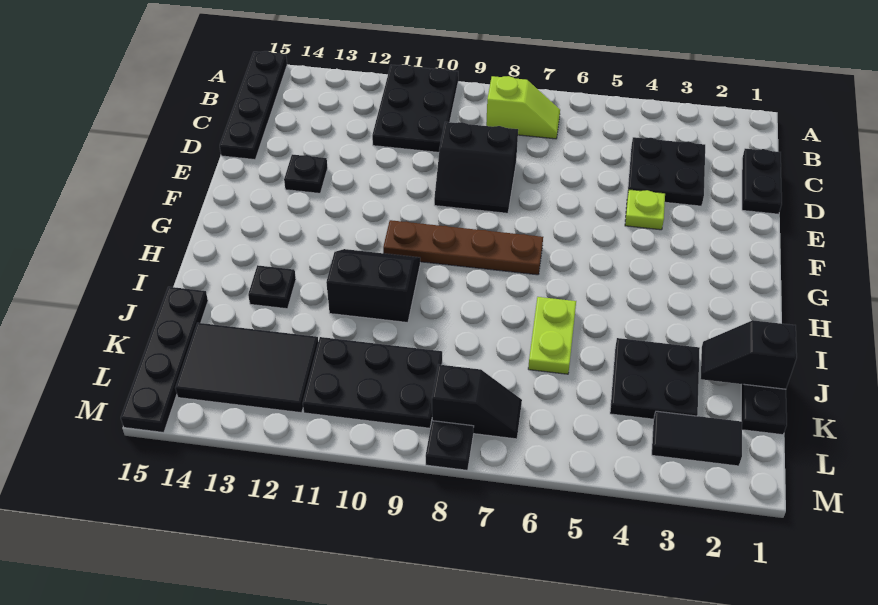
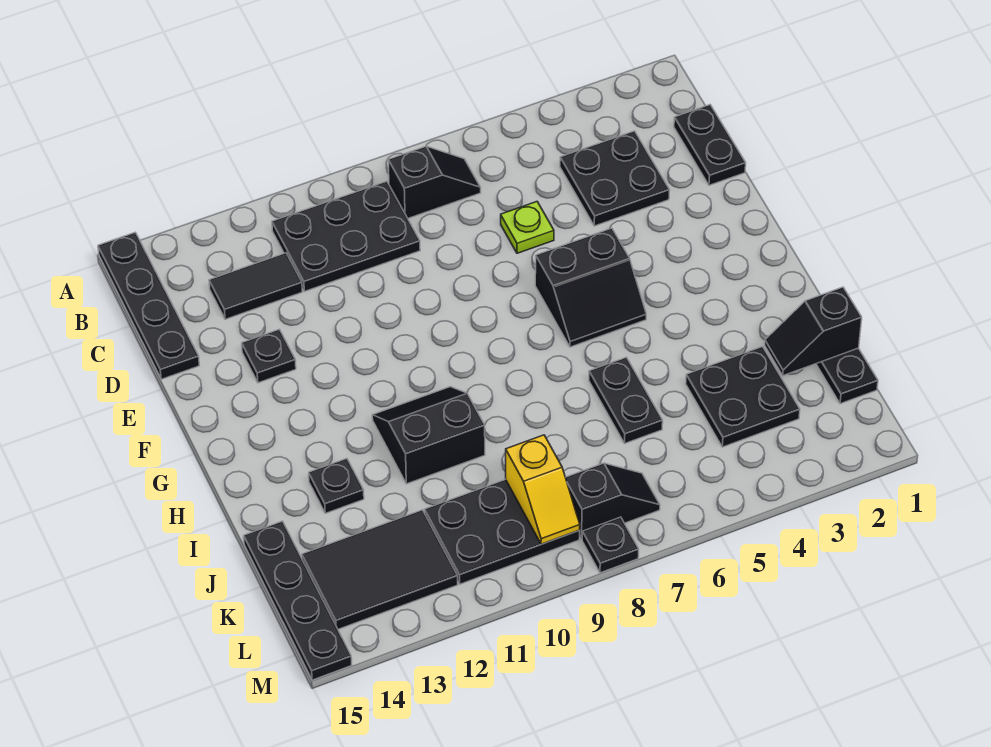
black plate A10:C11 level 1 -> black plate B9:C11 level 1
lime slope B7:B8 level 1 top 8 -> black slope B7:B8 level 1 top 8
black slope D8:E9 level 1 top D -> black slope F5:G6 level 1 top F
lime plate E4 level 1 -> lime plate D6 level 1
brown plate G7:G10 level 1 -> none
lime plate I6:J6 level 1 -> black plate I6:J6 level 1
none -> yellow slope K9:L9 level 2 top K
black tile L2:L3 level 1 -> black tile C12:C13 level 1

